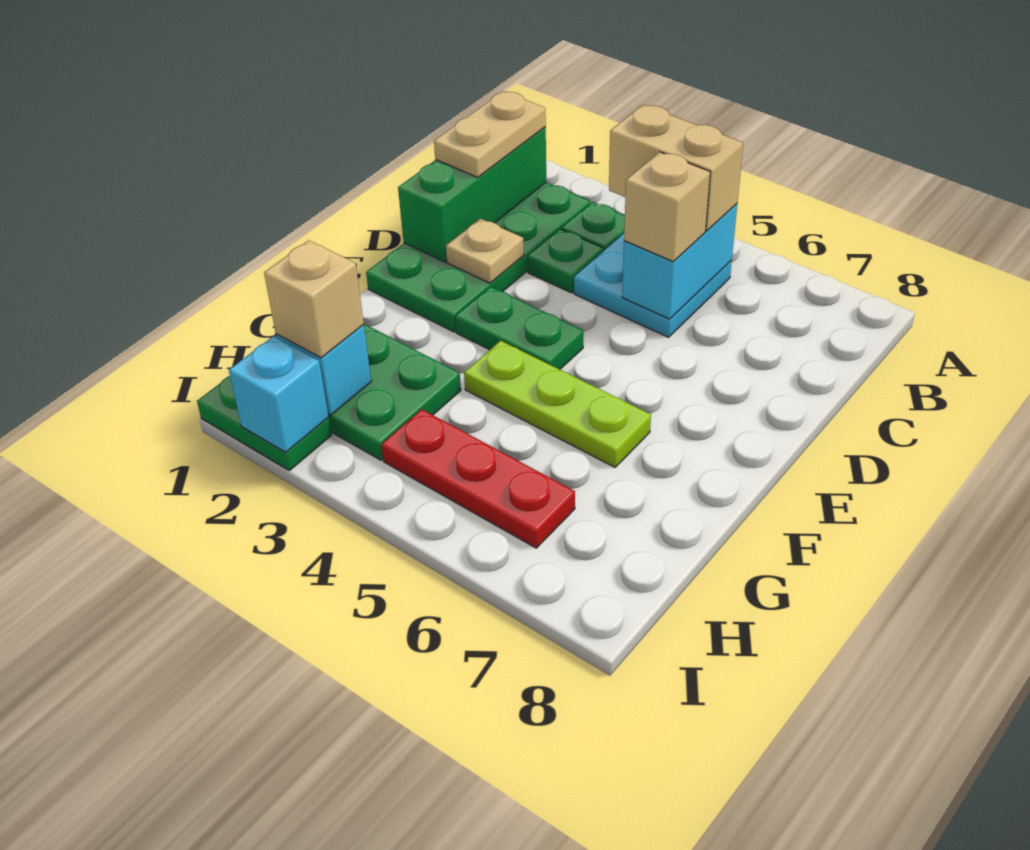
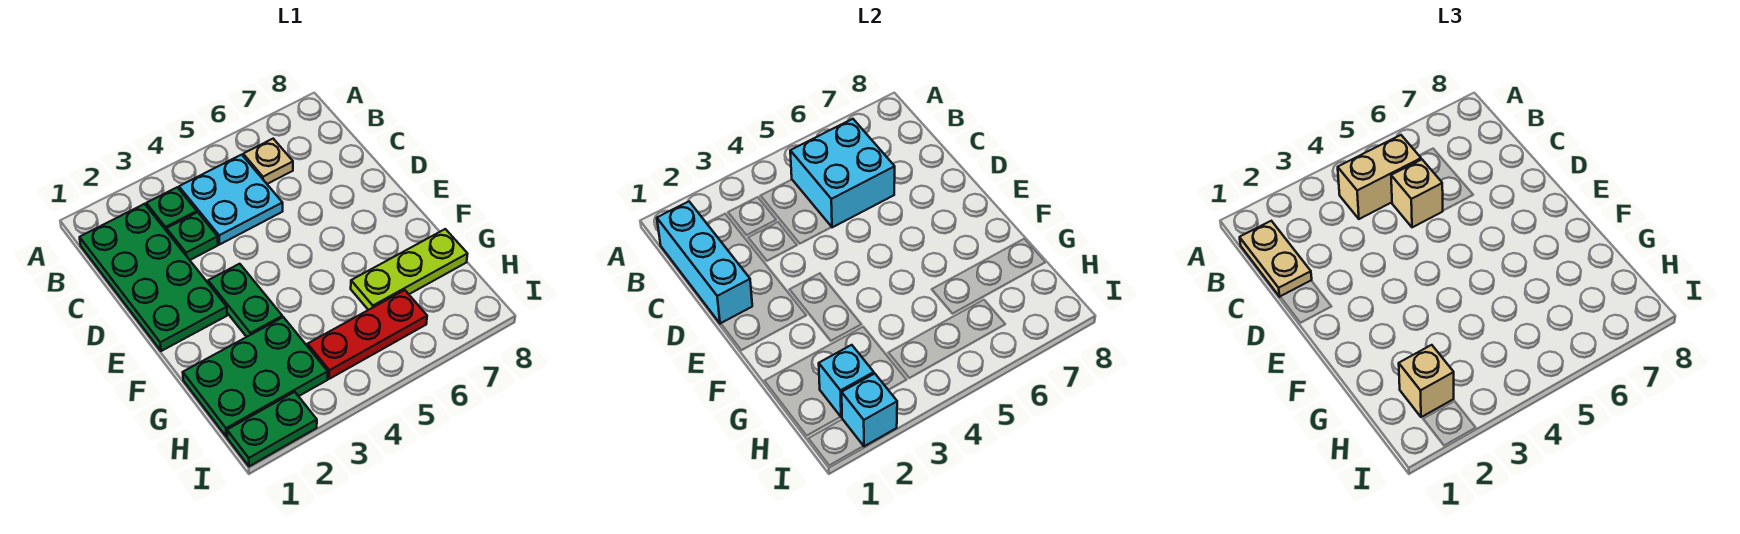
green brick B1:D1 level 2 -> cyan brick B1:D1 level 2
cyan brick B5:C5 level 2 -> cyan brick B5:C6 level 2
tan plate D2 level 2 -> tan plate B6 level 1
green plate E3:E4 level 1 -> green plate E3:F3 level 1
lime plate F4:F6 level 1 -> lime plate G6:G8 level 1

